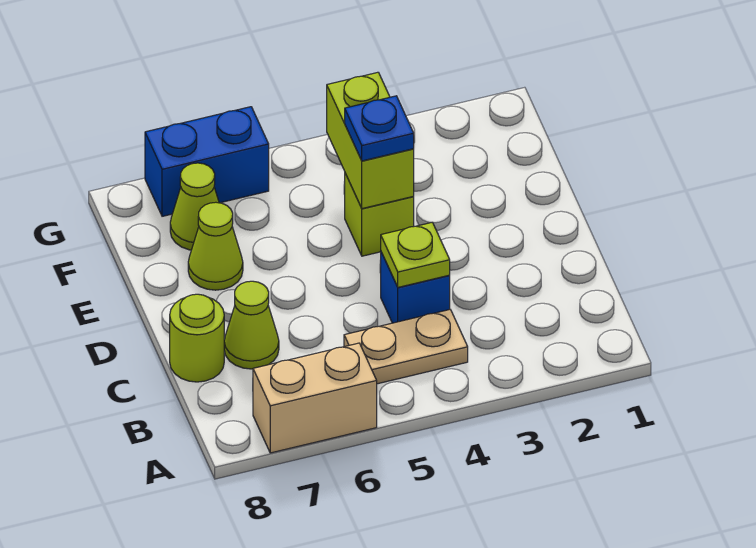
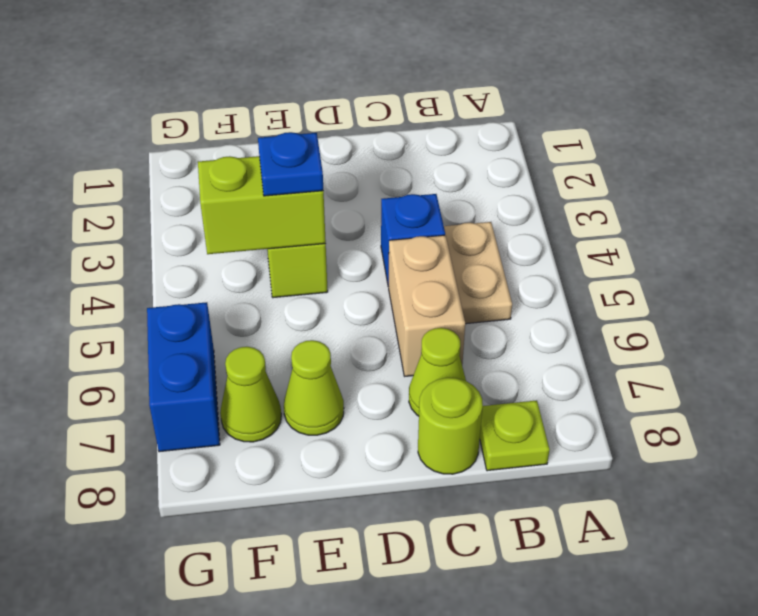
tan brick A6:A7 level 1 -> tan brick C5:C6 level 1
lime plate C4 level 2 -> lime plate B8 level 1

